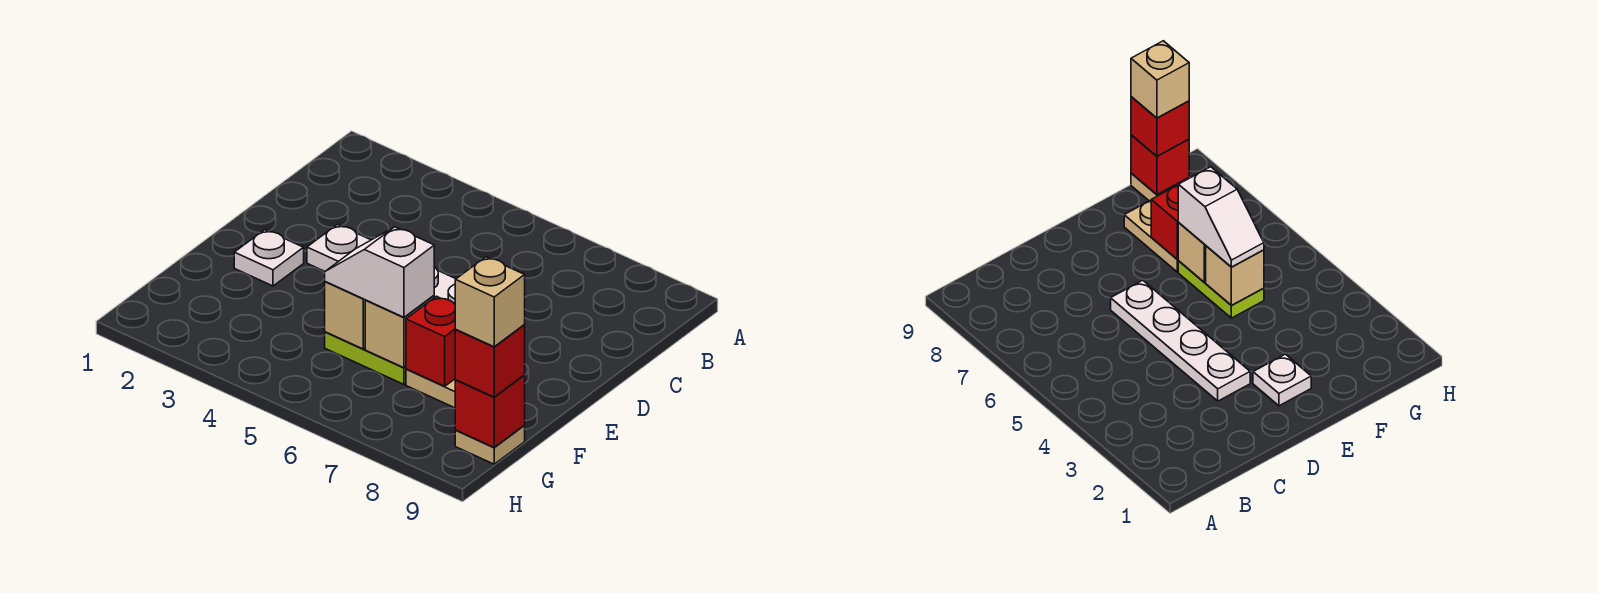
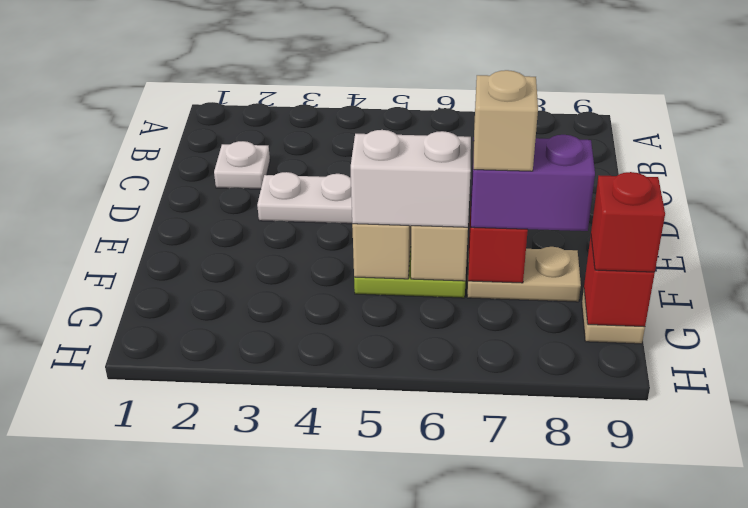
white plate E2 level 1 -> white plate C2 level 1
white slope F5:F6 level 3 top 6 -> white brick F5:F6 level 3
none -> purple brick F7:F8 level 3
tan brick G9 level 4 -> tan brick F7 level 4

